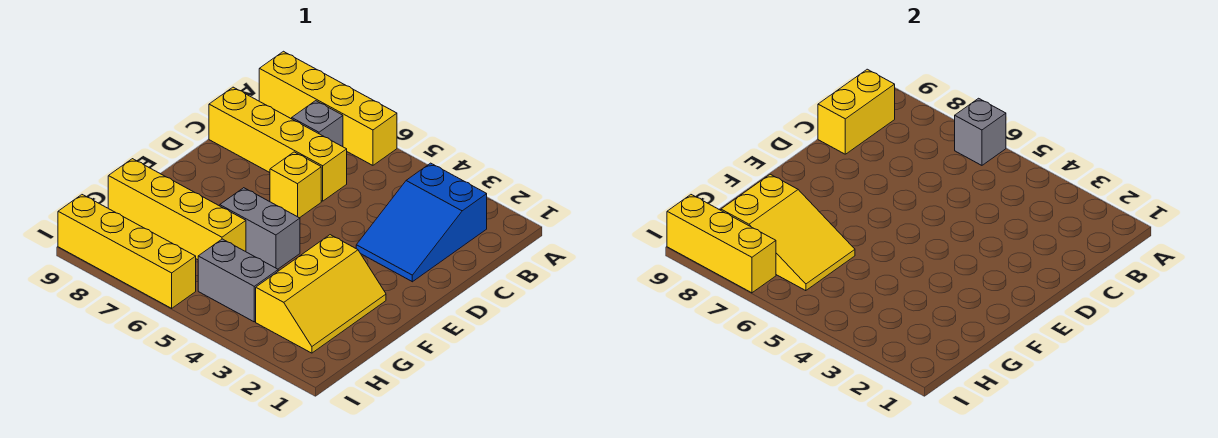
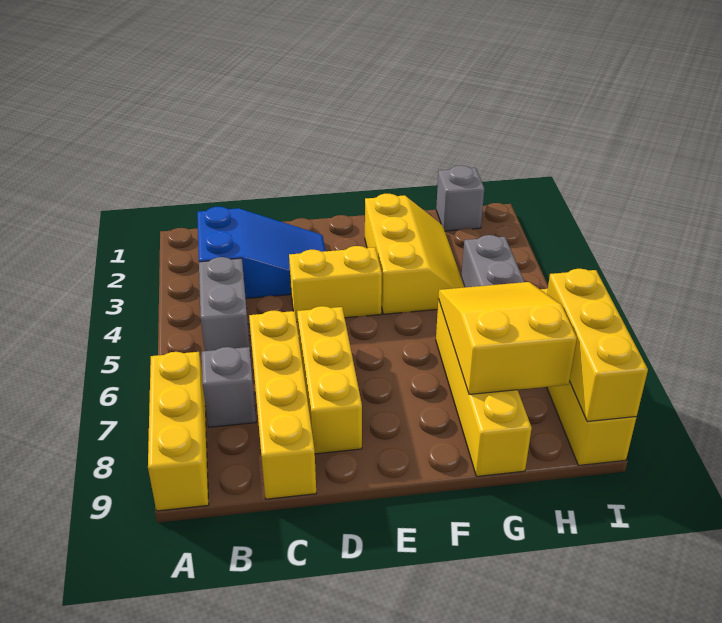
yellow brick A6:A9 level 1 -> yellow brick A7:A9 level 1
grey brick A6 level 2 -> grey brick H1 level 1
yellow brick B9:C9 level 2 -> yellow brick D4:E4 level 1
yellow brick D6 level 1 -> yellow brick D6:D8 level 1
yellow slope F2:H3 level 1 top 3 -> yellow slope F2:G4 level 1 top F
grey brick F5:F6 level 1 -> grey brick B4:B5 level 1

